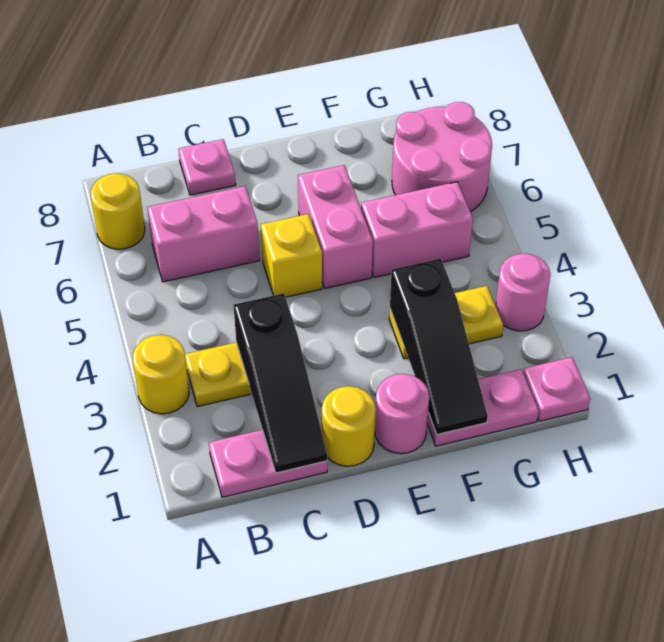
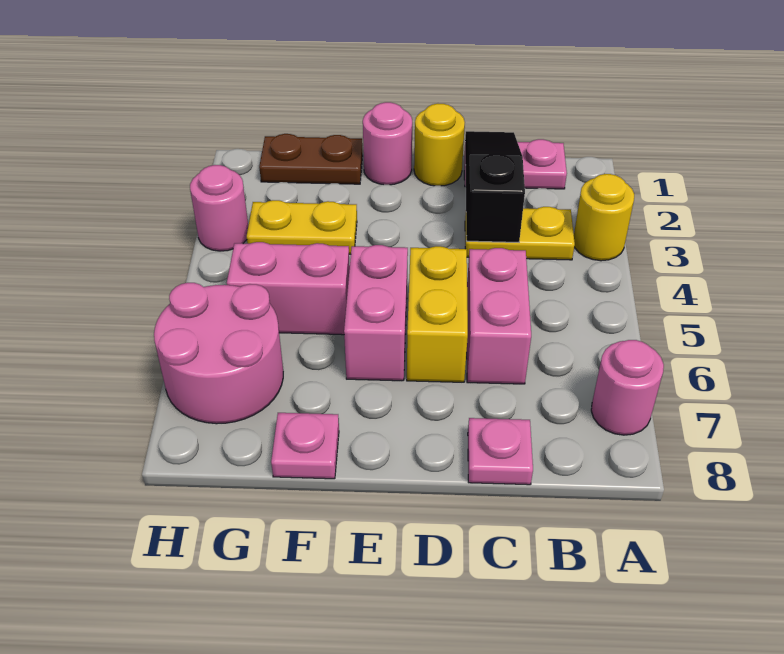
yellow round brick A7 level 1 -> pink round brick A7 level 1
pink brick B6:C6 level 1 -> pink brick C5:C6 level 1
yellow brick D5 level 1 -> yellow brick D5:D6 level 1
pink plate F1:G1 level 1 -> brown plate F1:G1 level 1
black slope F1:F3 level 2 top 3 -> none
pink plate H1 level 1 -> pink plate F8 level 1

